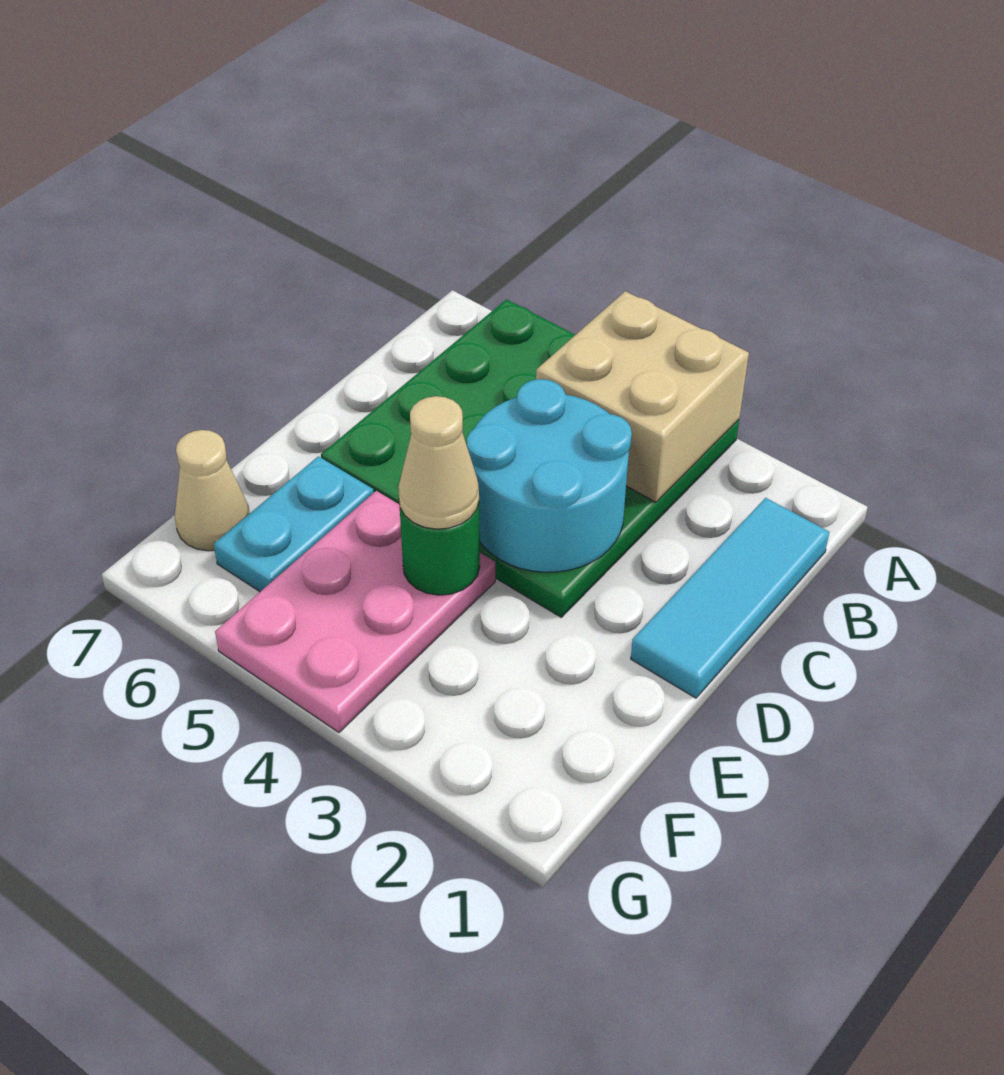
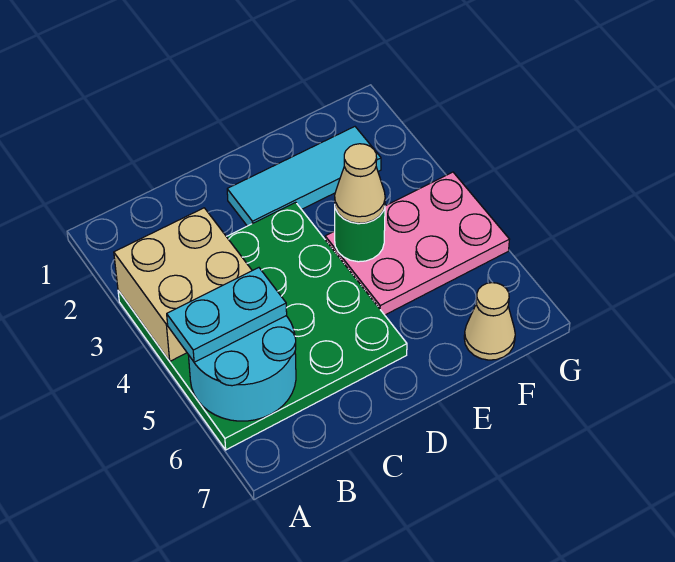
cyan tile B1:D1 level 1 -> cyan tile D2:F2 level 1
cyan round brick C3:D4 level 2 -> cyan round brick A5:B6 level 2
cyan plate E6:F6 level 1 -> cyan plate A5:B5 level 3

